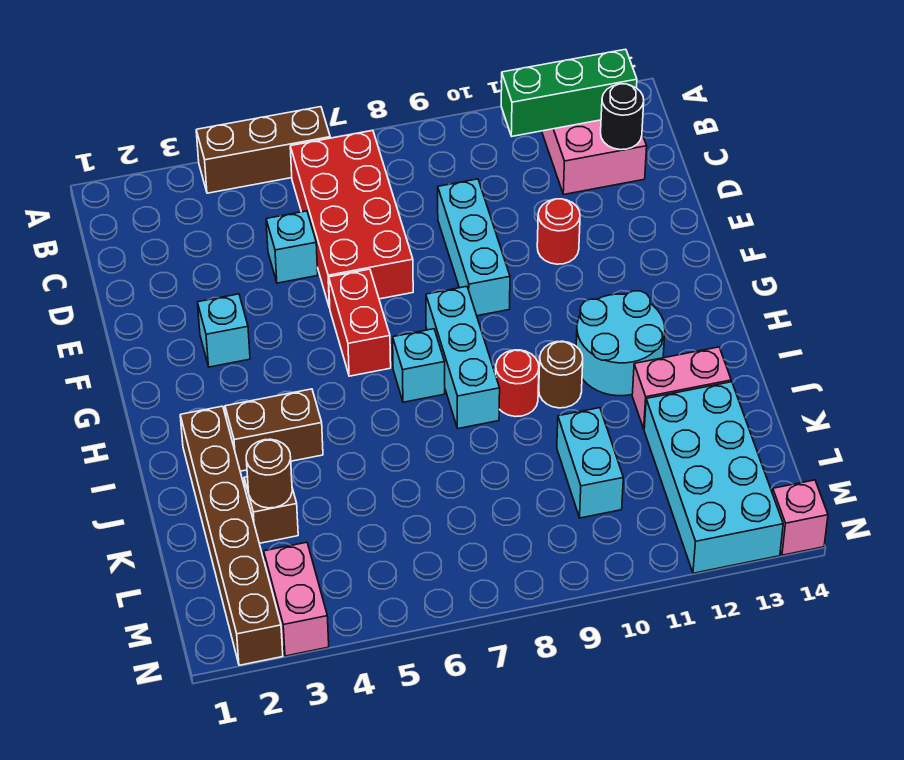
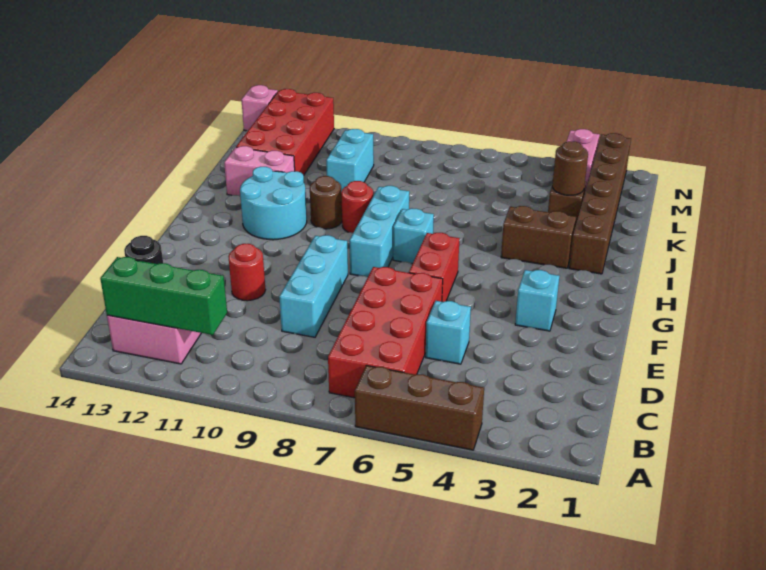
cyan brick K12:N13 level 1 -> red brick K12:N13 level 1

